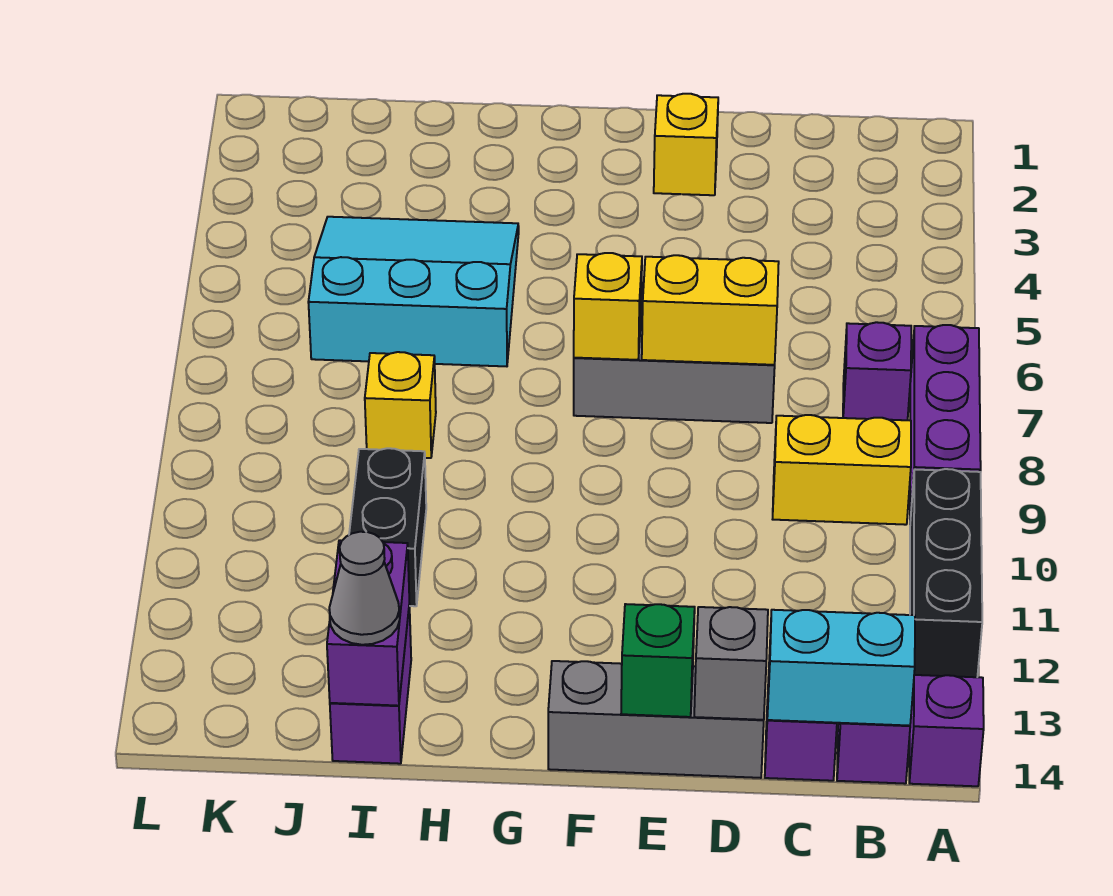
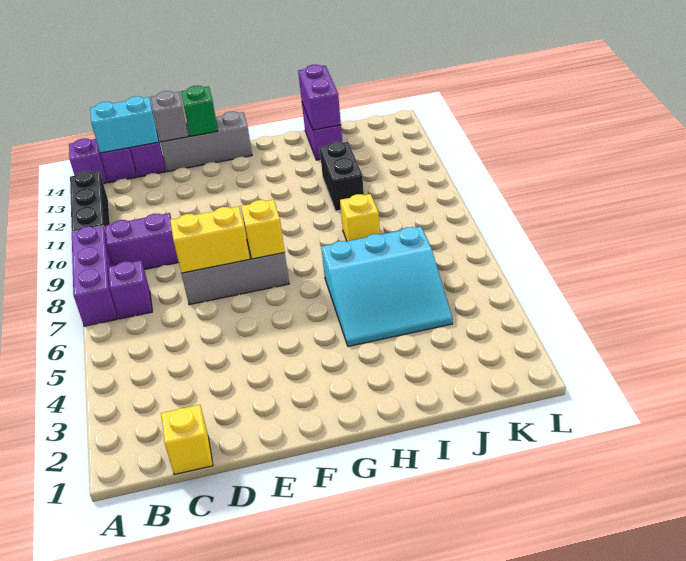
yellow brick B9:C9 level 1 -> purple brick B9:C9 level 1
yellow brick E2 level 1 -> yellow brick C1 level 1
grey cone I14 level 3 -> none

